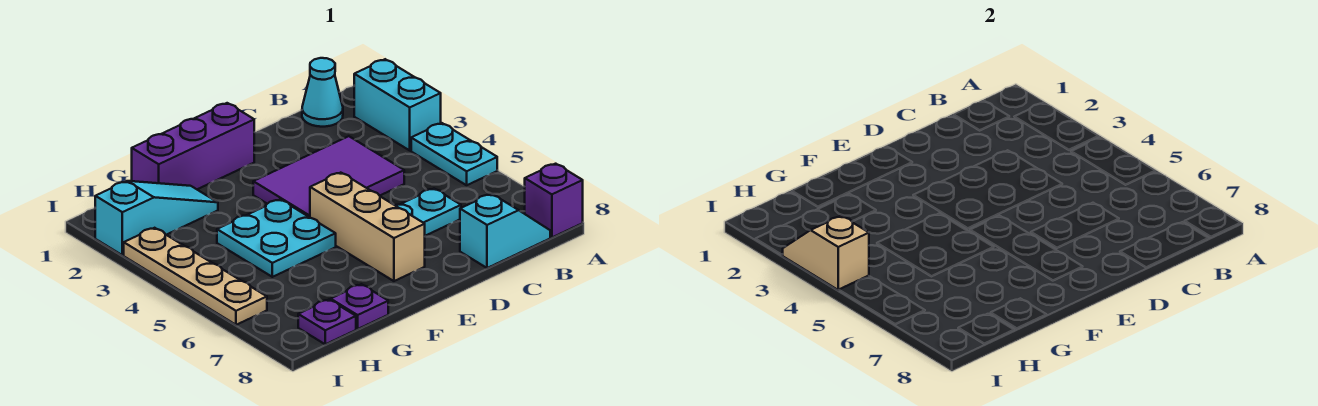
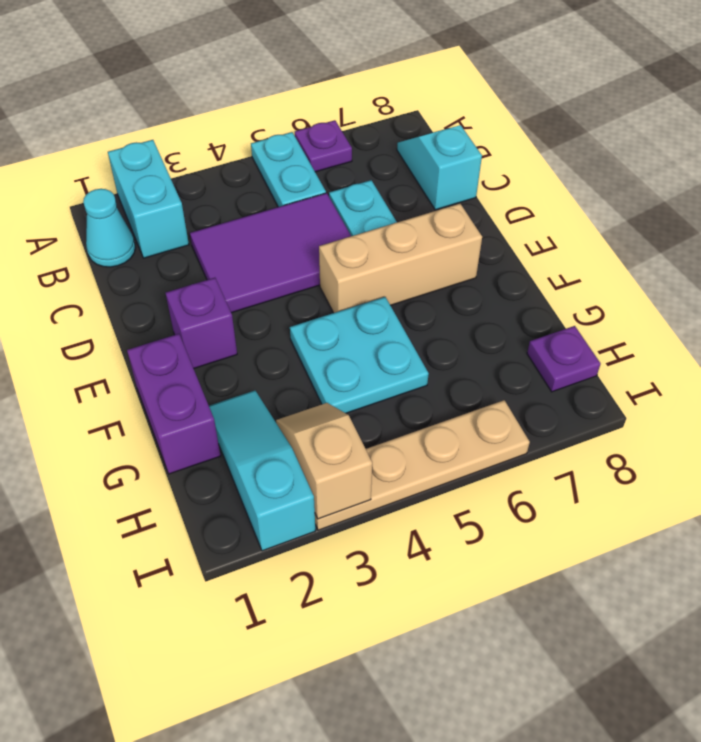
cyan brick A2:A3 level 1 -> cyan brick A2:B2 level 1
cyan plate A4:A5 level 1 -> cyan plate A5:B5 level 1
purple brick A8 level 1 -> purple brick E2 level 1
purple tile C3:E4 level 1 -> purple tile C3:D5 level 1
purple brick E1:G1 level 1 -> purple brick F1:G1 level 1
purple plate G8 level 1 -> purple plate A6 level 1
tan slope I3:I4 level 2 top 4 -> tan slope H3:I3 level 2 top I

